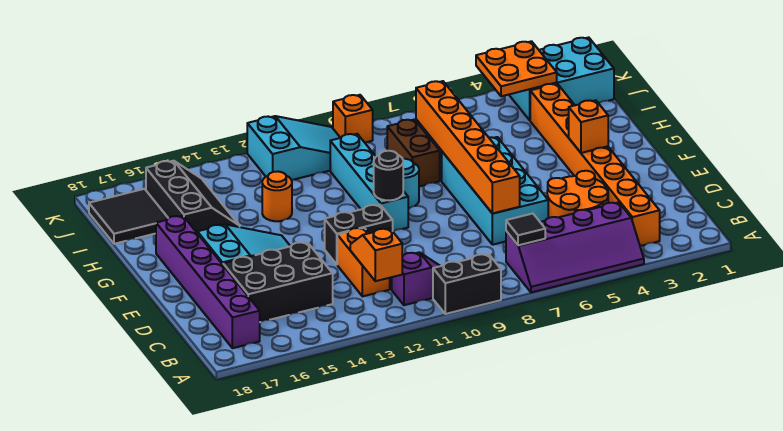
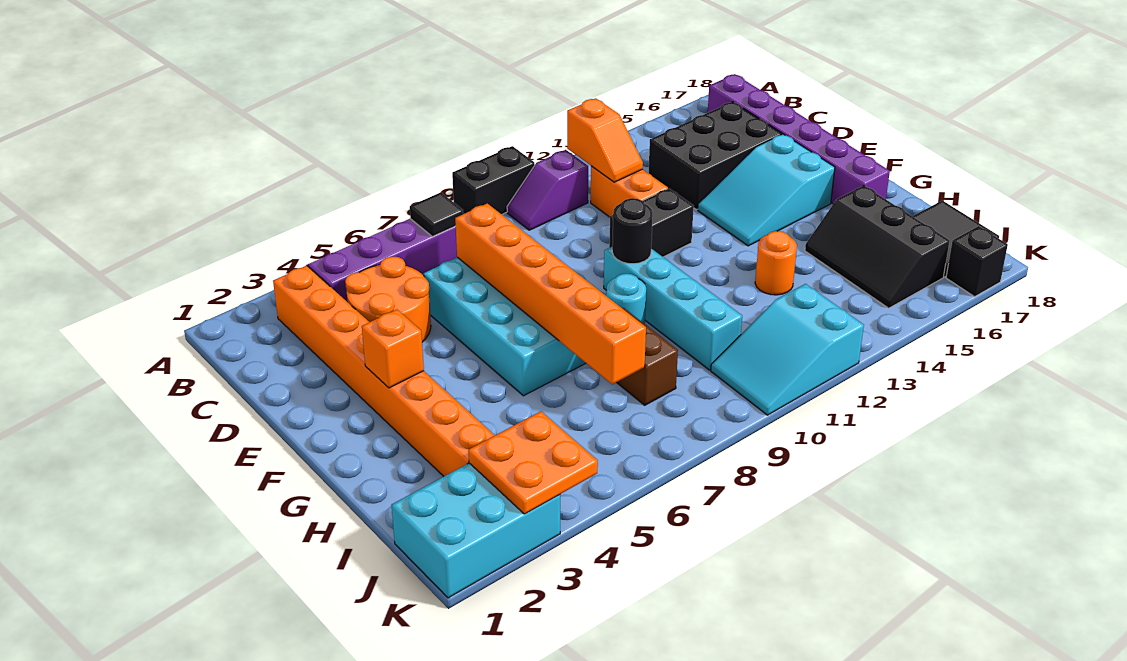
orange brick K9 level 1 -> none
none -> black brick K17 level 1

